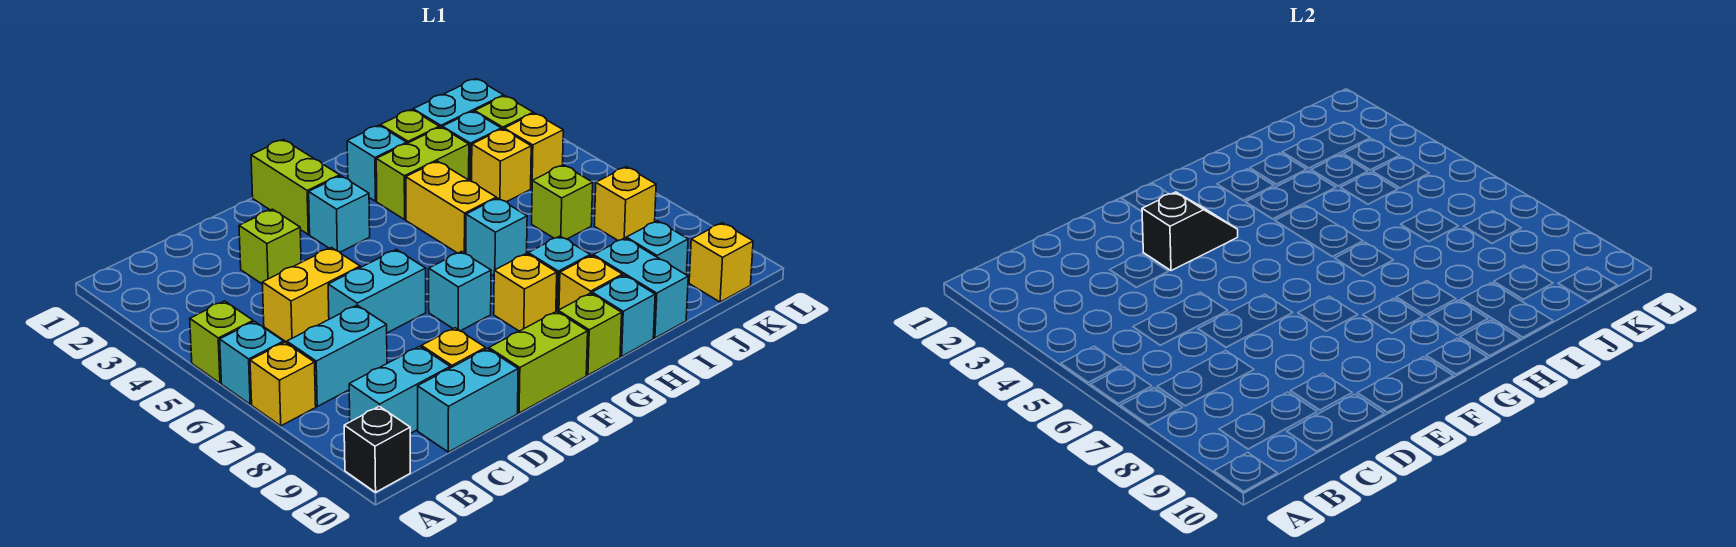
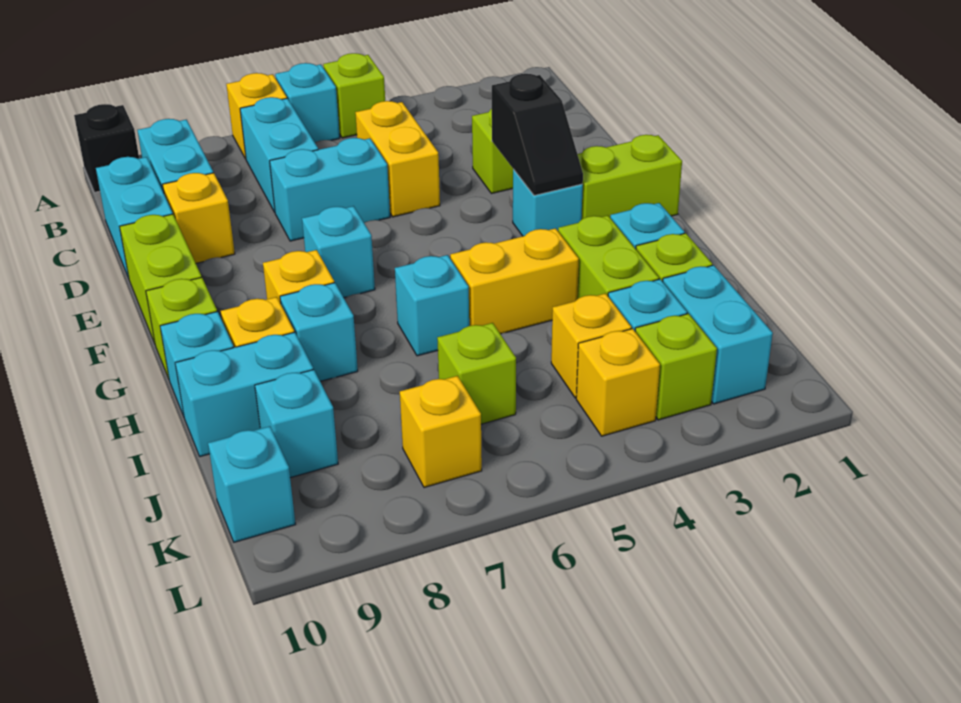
cyan brick D6:E6 level 1 -> cyan brick D6:D7 level 1
yellow brick K10 level 1 -> cyan brick K10 level 1

